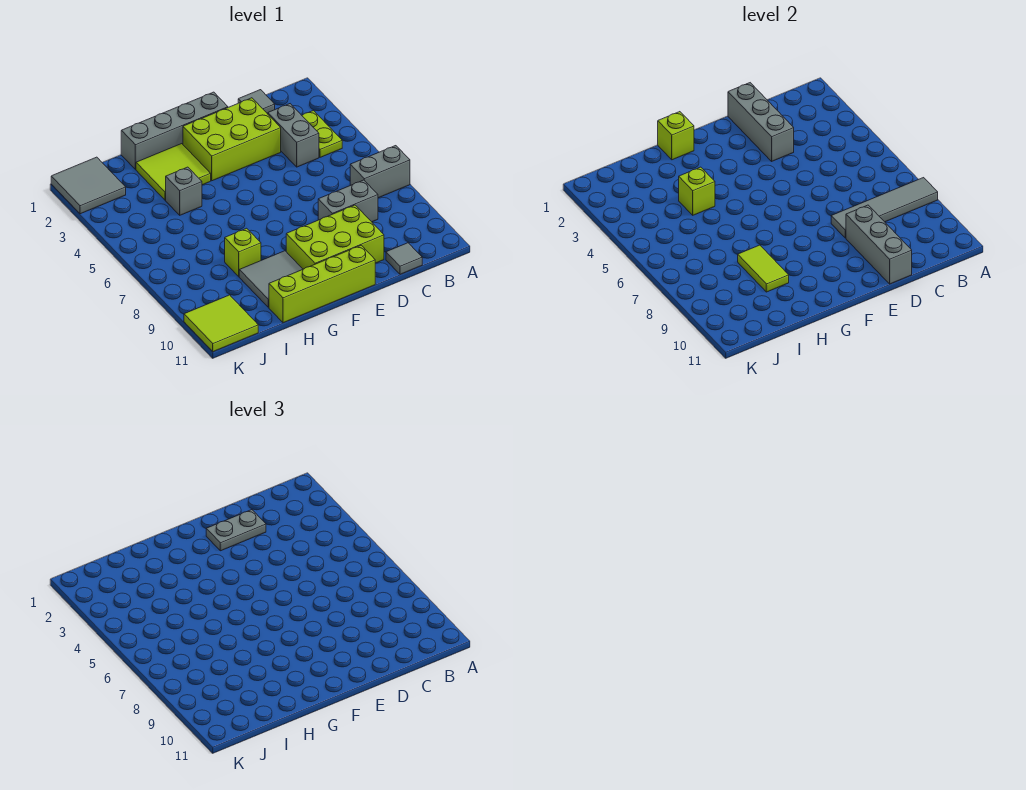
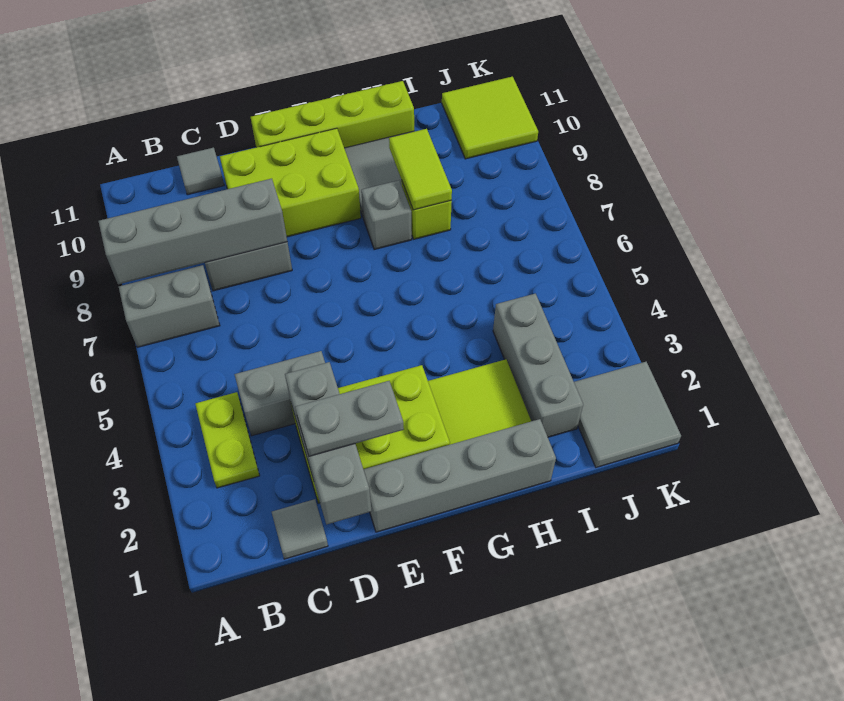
grey tile A8:D8 level 2 -> grey brick A8:D8 level 2
grey brick C3:C4 level 1 -> grey brick C4:D4 level 1
grey brick D9:D11 level 2 -> grey brick I2:I4 level 1
lime brick G1 level 2 -> none
grey brick H4 level 1 -> grey brick G8 level 1
lime brick H4 level 2 -> none

